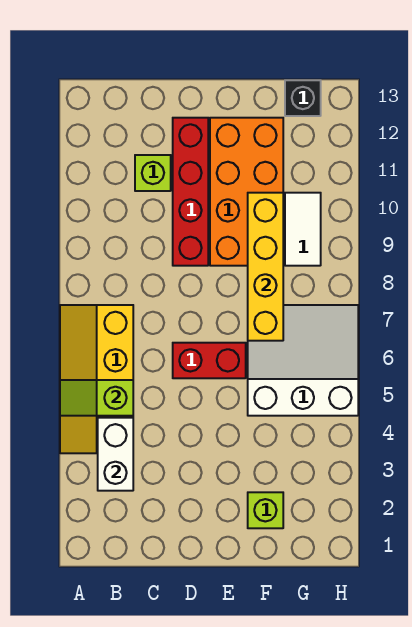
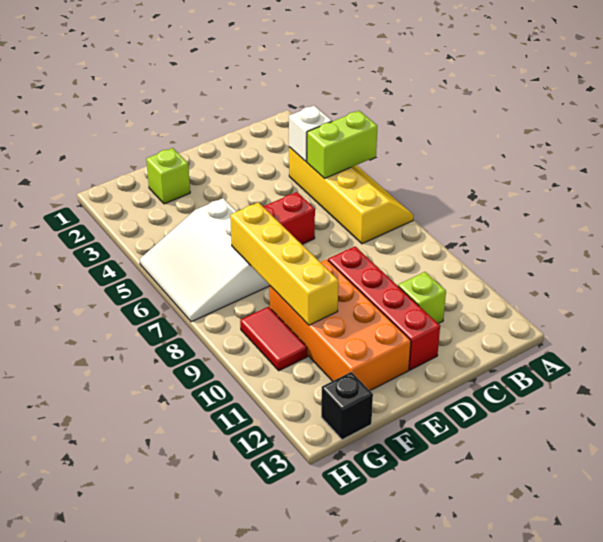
lime slope A5:B5 level 2 top B -> lime brick A5:B5 level 2
white brick B3:B4 level 2 -> white brick B4 level 2
white slope F5:H7 level 1 top 5 -> white slope F5:H7 level 1 top F
white tile G9:G10 level 1 -> red tile G9:G10 level 1

